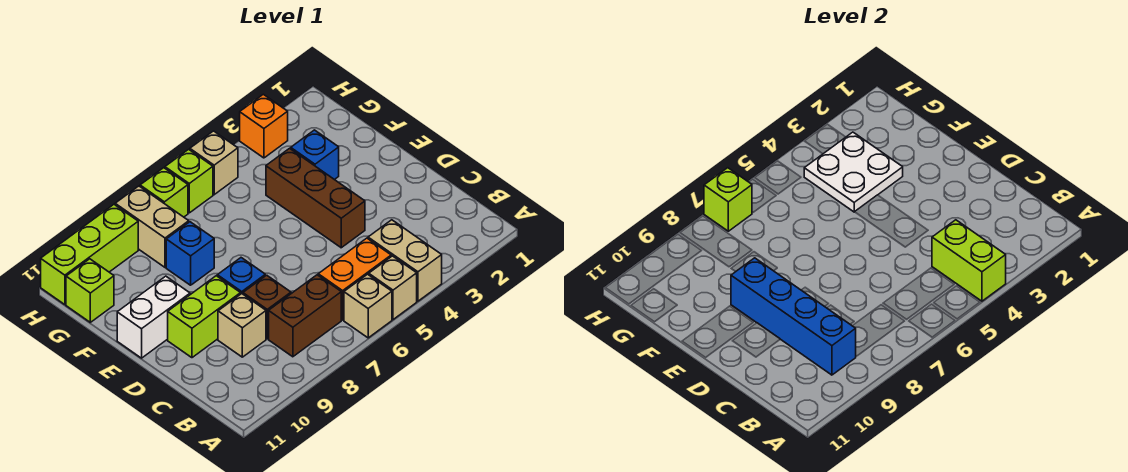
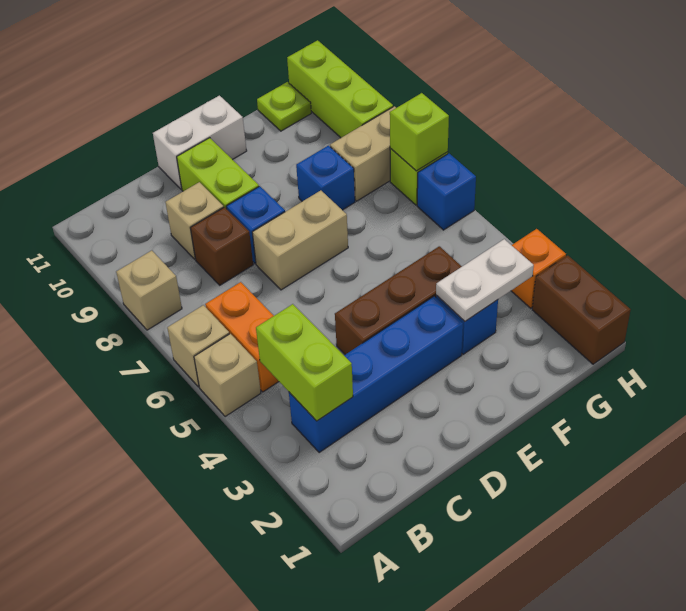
tan brick A4:B4 level 1 -> tan brick D7:E7 level 1
lime brick A4:B4 level 2 -> lime brick B3:B4 level 2
brown brick B7:B8 level 1 -> brown brick H1:H2 level 1
blue brick B9:E9 level 2 -> blue brick B3:E3 level 1
white brick E10:E11 level 1 -> white brick D11:E11 level 1
white plate F3:G4 level 2 -> white plate F3:G3 level 2
lime brick G11 level 1 -> lime plate G11 level 1
tan brick H5 level 1 -> tan brick A8 level 1
lime brick H6 level 1 -> blue brick H6 level 1

